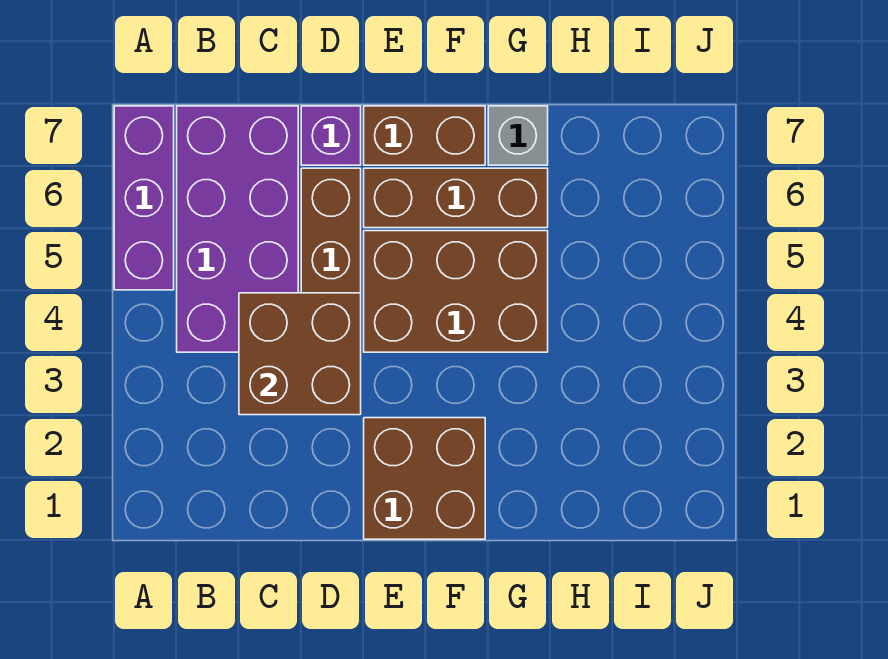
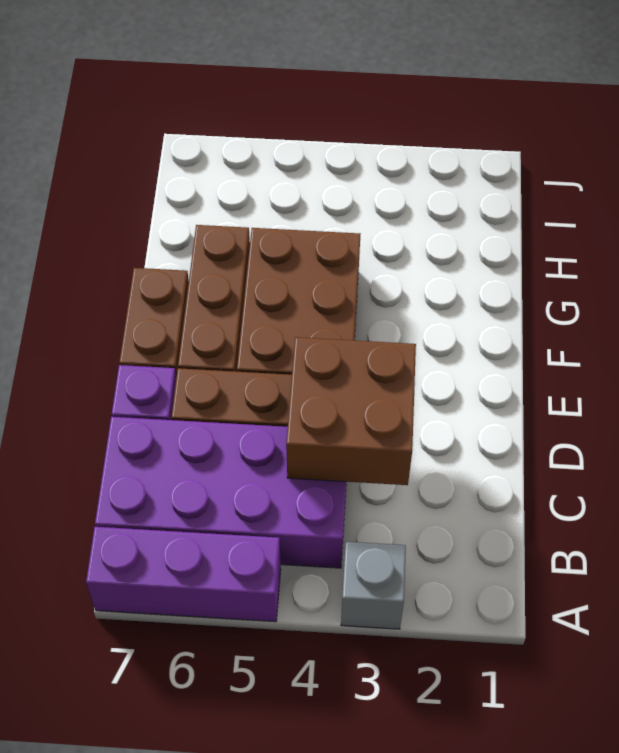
brown brick E1:F2 level 1 -> none
grey brick G7 level 1 -> grey brick A3 level 1

